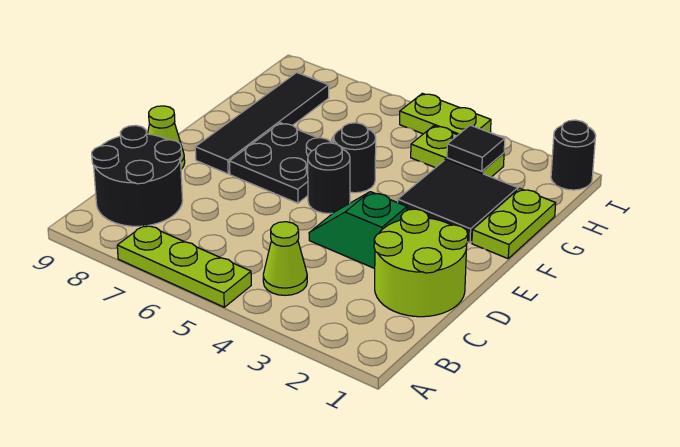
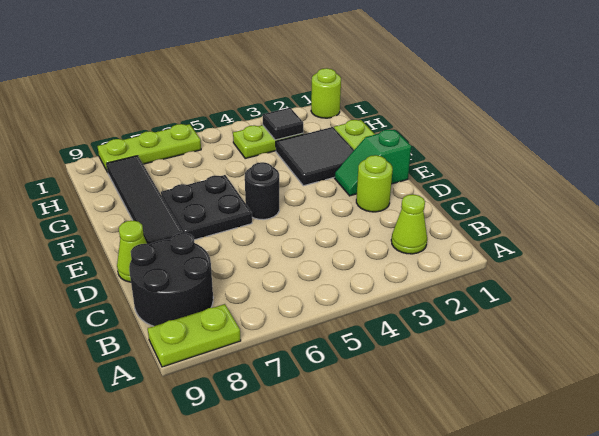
lime plate A5:A7 level 1 -> lime plate I6:I8 level 1
lime cone B4 level 1 -> lime cone B2 level 1
lime round brick C1:D2 level 1 -> lime round brick D2 level 1
green slope D3:D4 level 1 top 3 -> green slope E1:E2 level 1 top 1
black round brick F5 level 1 -> none
black round brick I1 level 1 -> lime round brick I1 level 1
lime plate I4:I5 level 1 -> lime plate A8:A9 level 1

